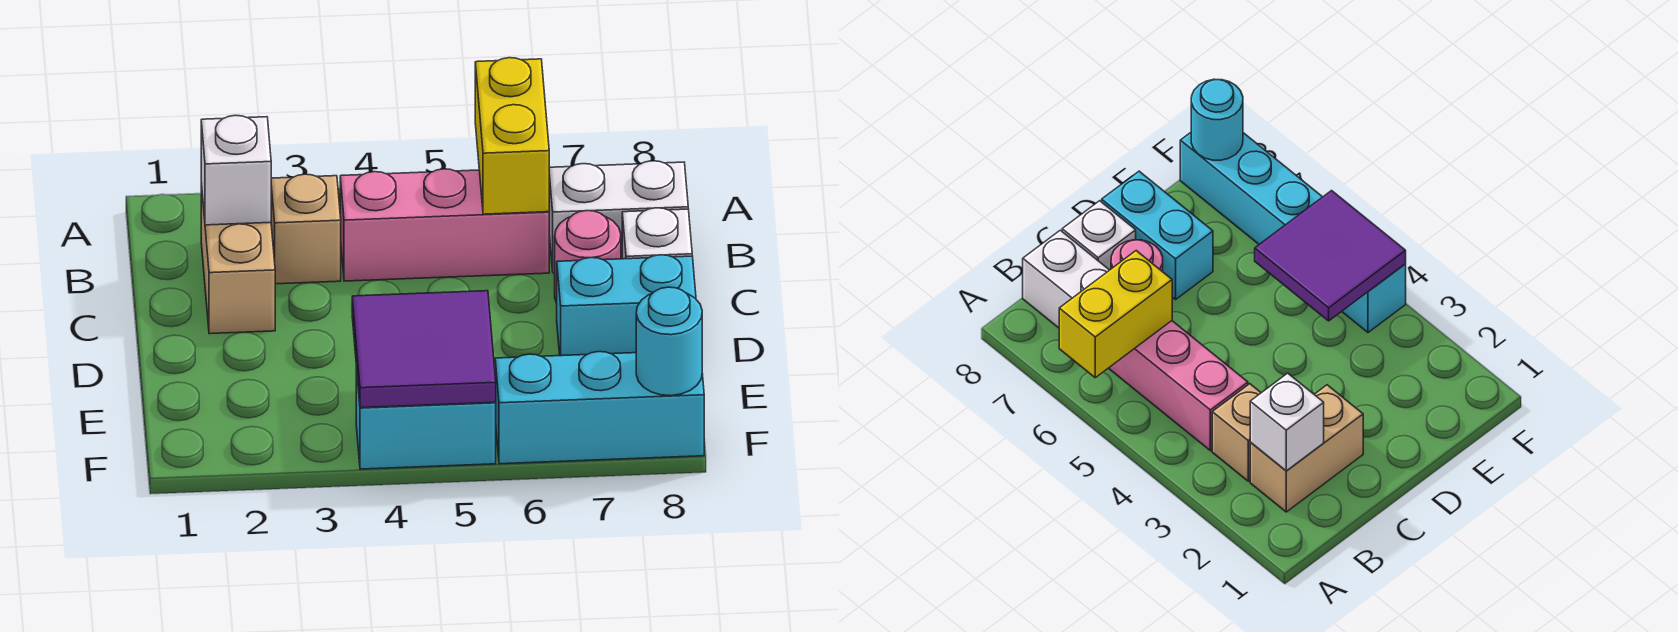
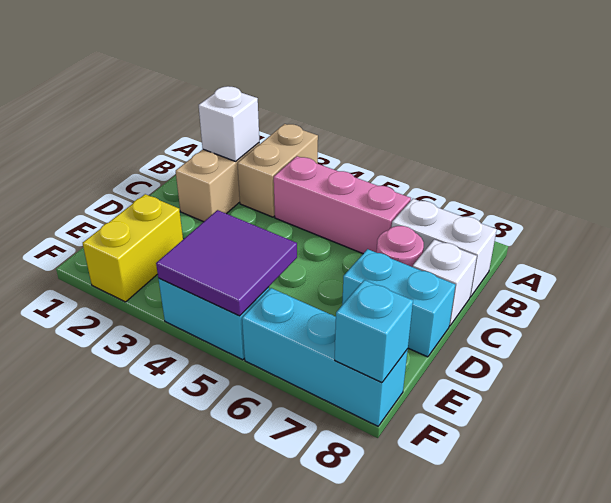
yellow brick A6:B6 level 2 -> yellow brick E2:F2 level 1
tan brick B3 level 1 -> tan brick A3:B3 level 1
cyan round brick F8 level 2 -> cyan brick F8 level 2

